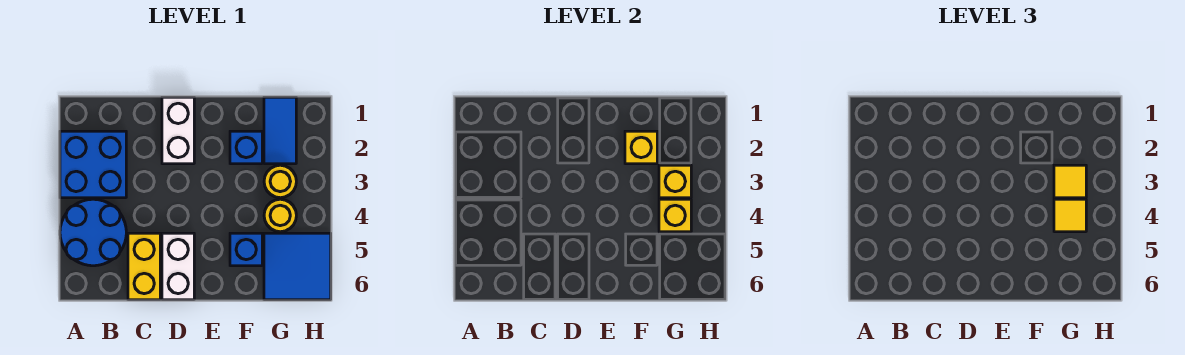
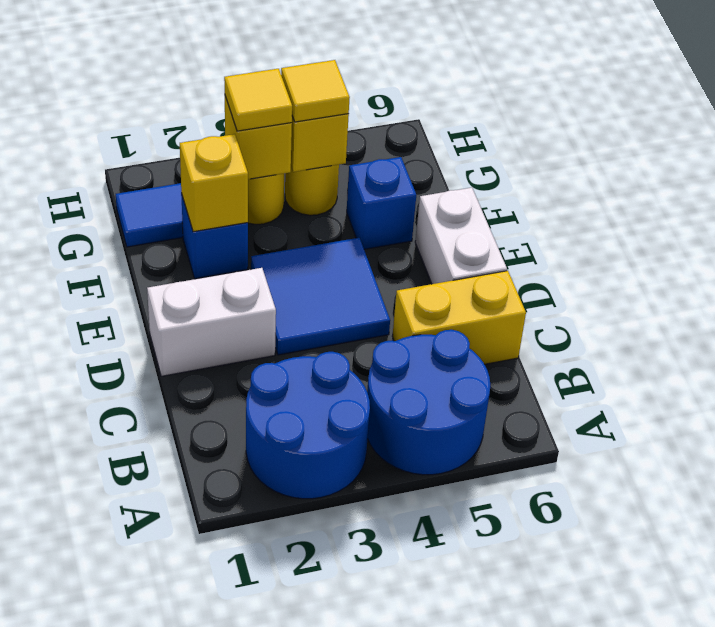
blue brick A2:B3 level 1 -> blue round brick A2:B3 level 1
white brick D5:D6 level 1 -> white brick D6:E6 level 1
blue tile G5:H6 level 1 -> blue tile D3:E4 level 1

